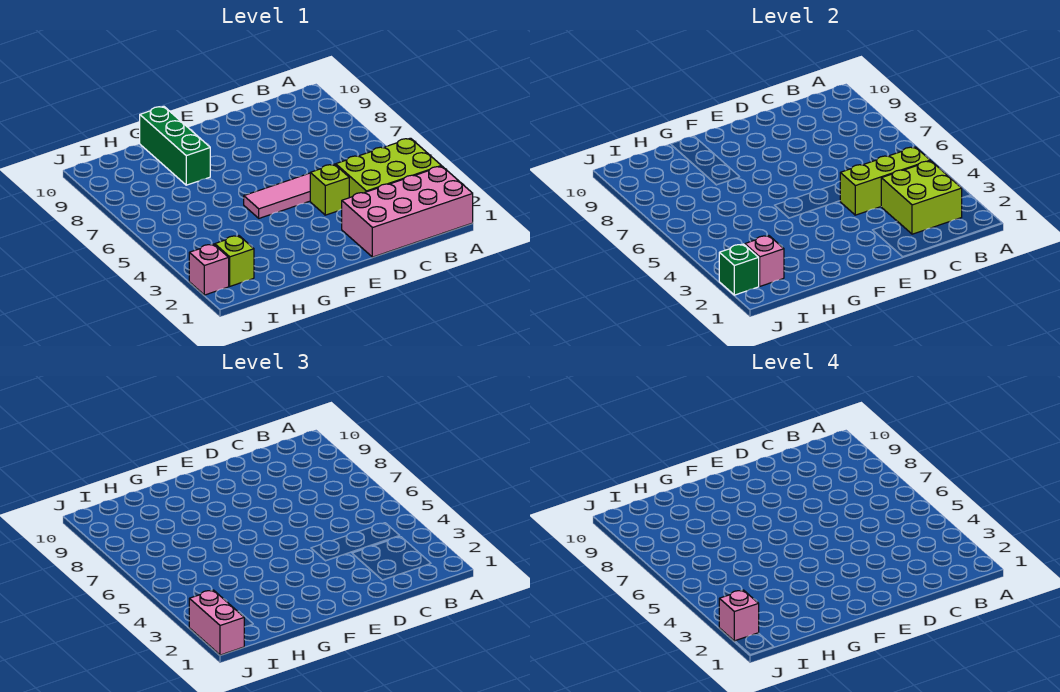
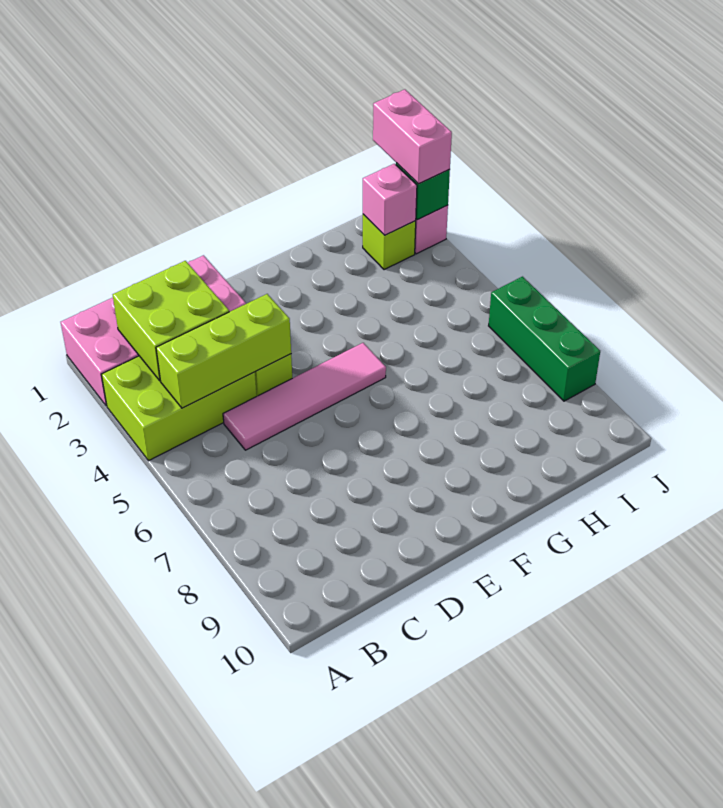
green brick G8:G10 level 1 -> green brick J6:J8 level 1
pink brick J2 level 4 -> none

